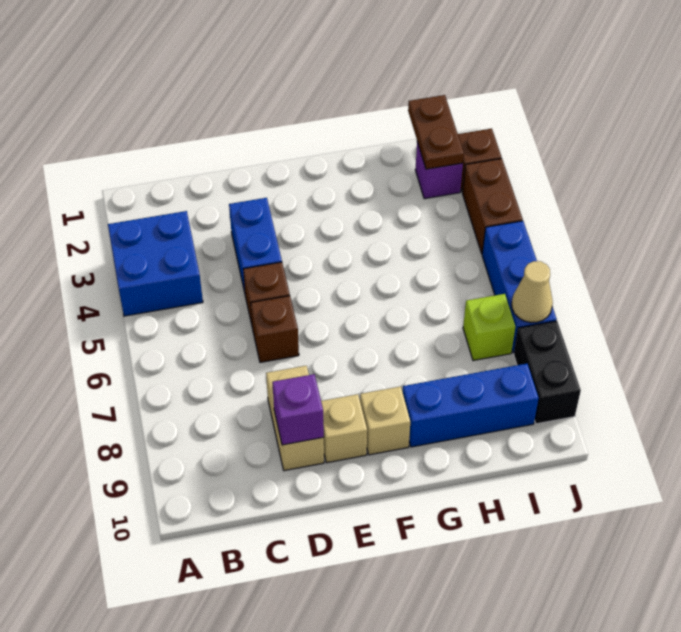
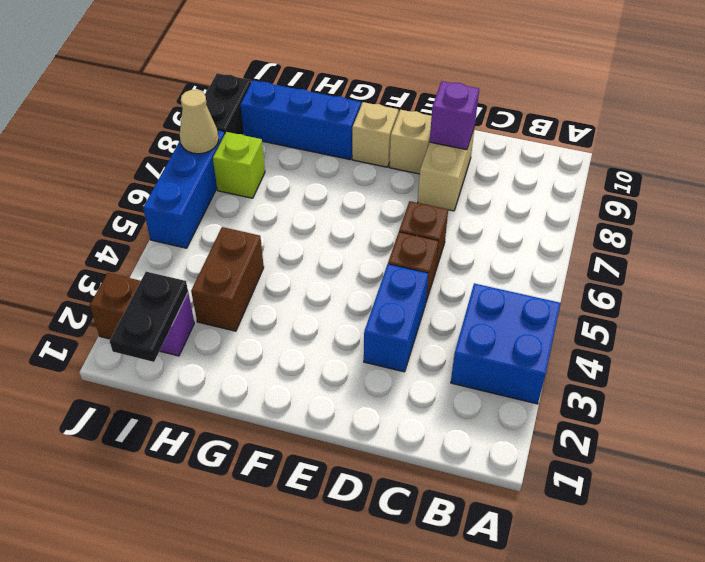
brown plate I1:I2 level 2 -> black plate I1:I2 level 2
brown brick J3:J4 level 1 -> brown brick H3:H4 level 1

